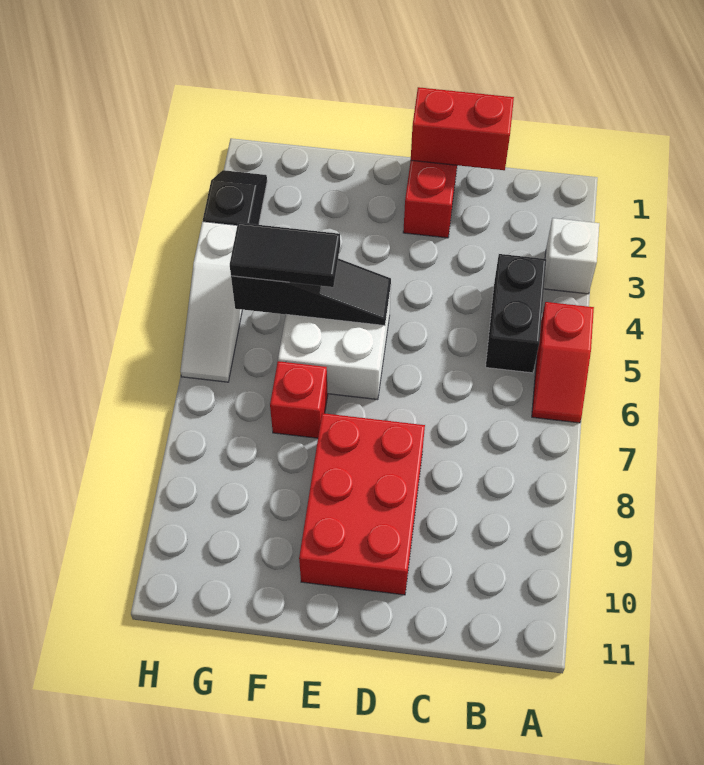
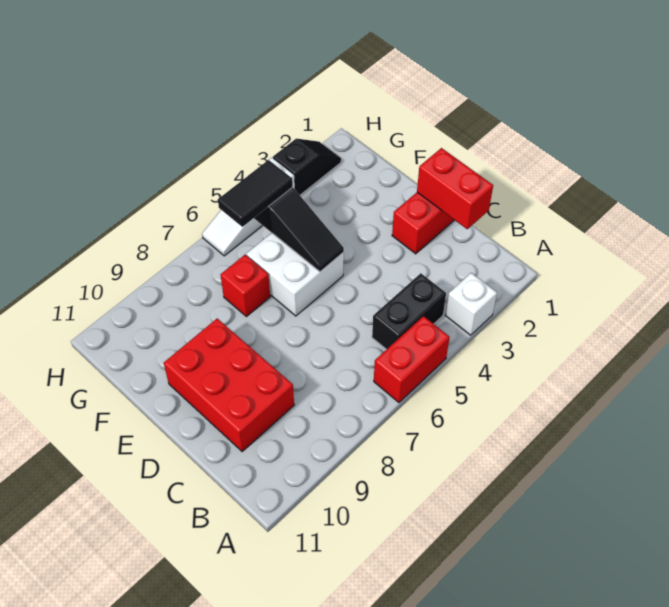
red slope A5:A6 level 1 top 5 -> red brick A5:A6 level 1
red brick D8:E10 level 1 -> red brick C9:E10 level 1
black tile F5:G5 level 3 -> black tile G5:G6 level 3

